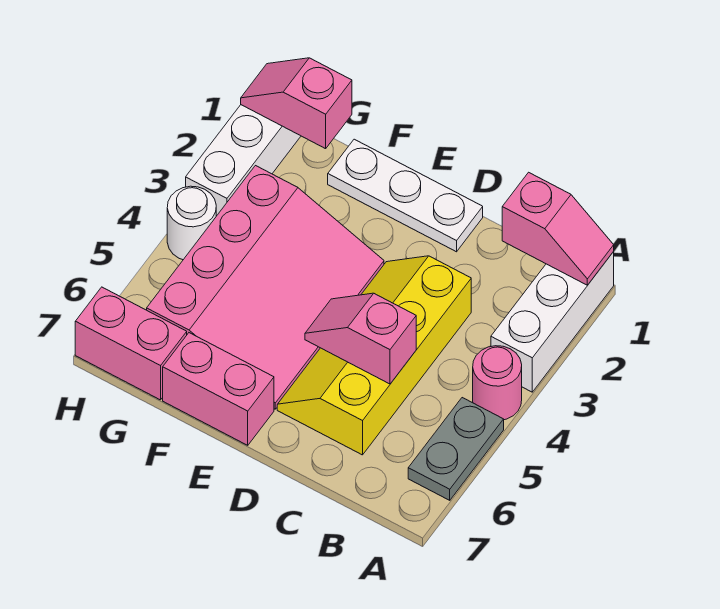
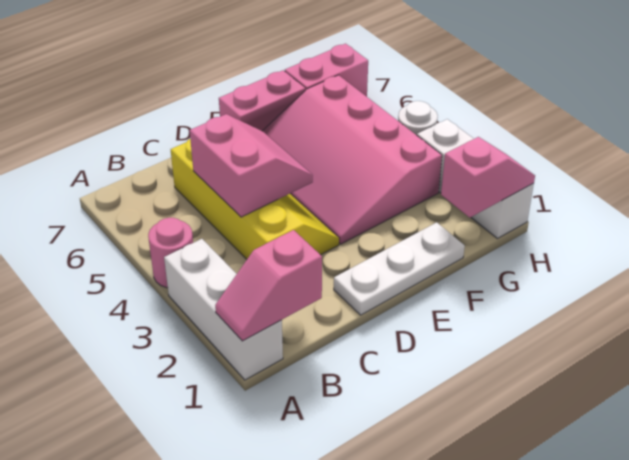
grey plate A5:A6 level 1 -> none
pink slope C5:D5 level 2 top C -> pink slope C4:D5 level 2 top C

